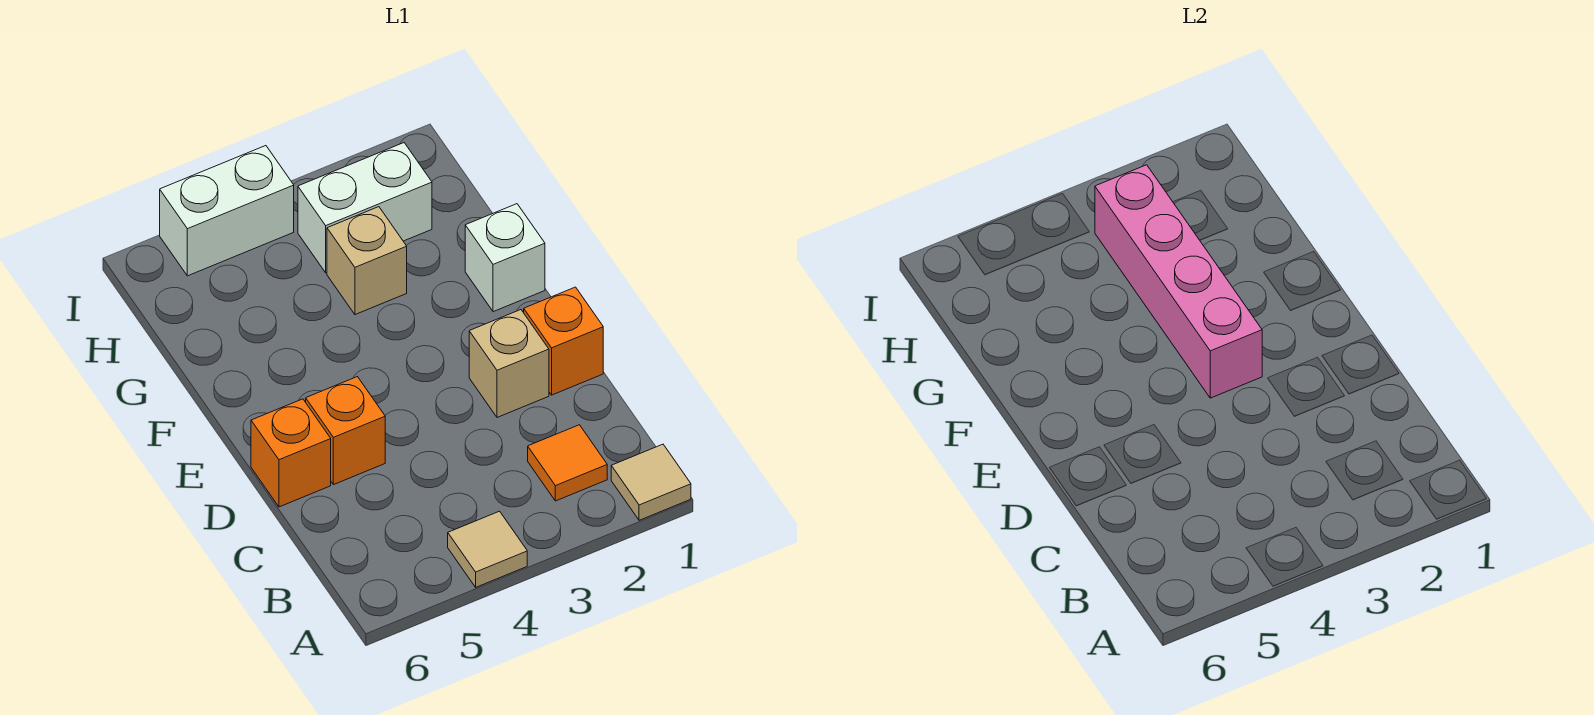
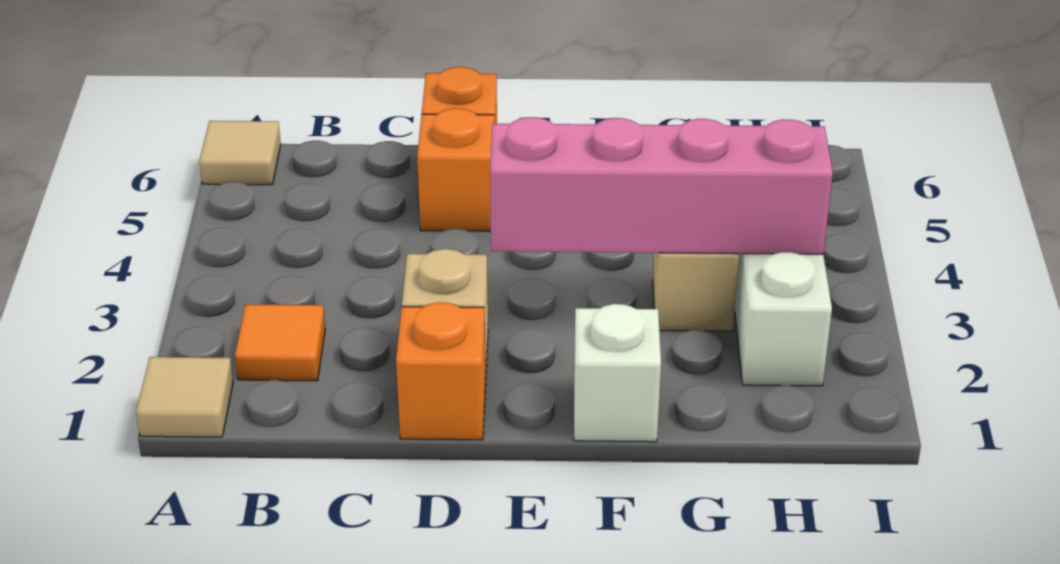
tan tile A4 level 1 -> tan tile A6 level 1
white brick I4:I5 level 1 -> none

